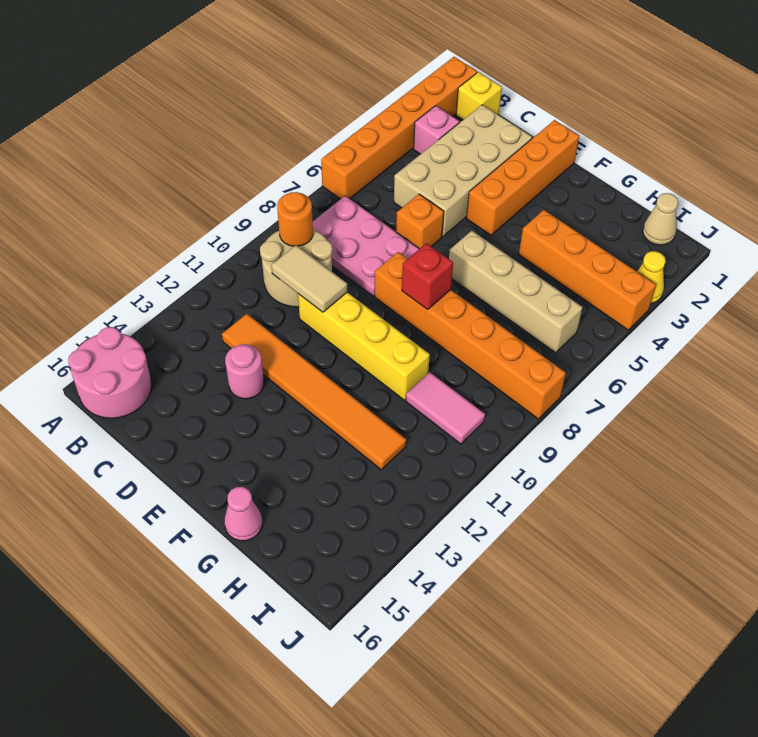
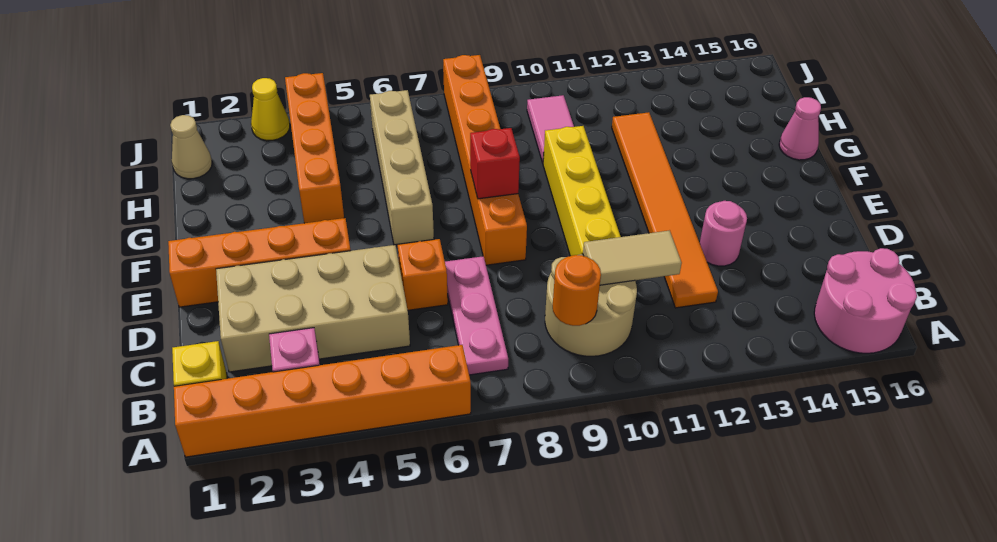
pink plate B7:D8 level 1 -> pink plate B7:D7 level 1
tan tile C10:D10 level 2 -> tan tile C10:C11 level 2

